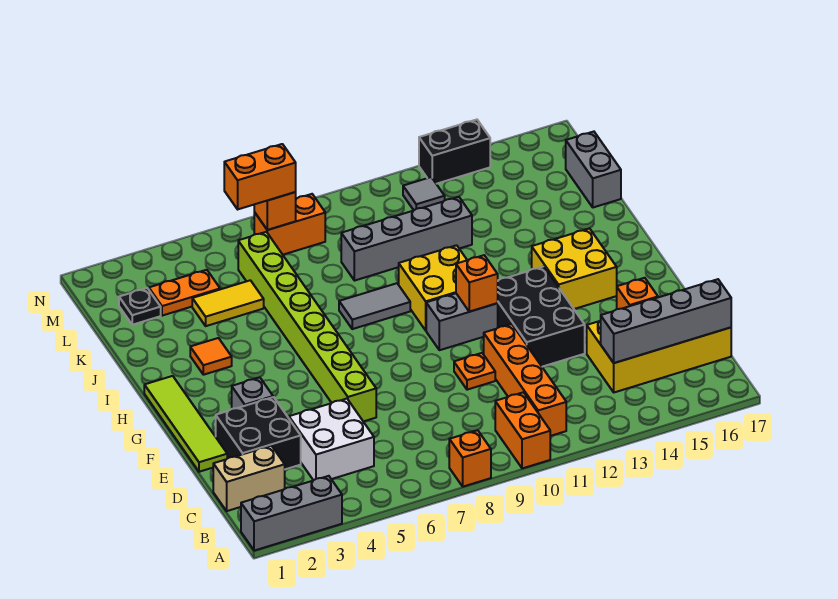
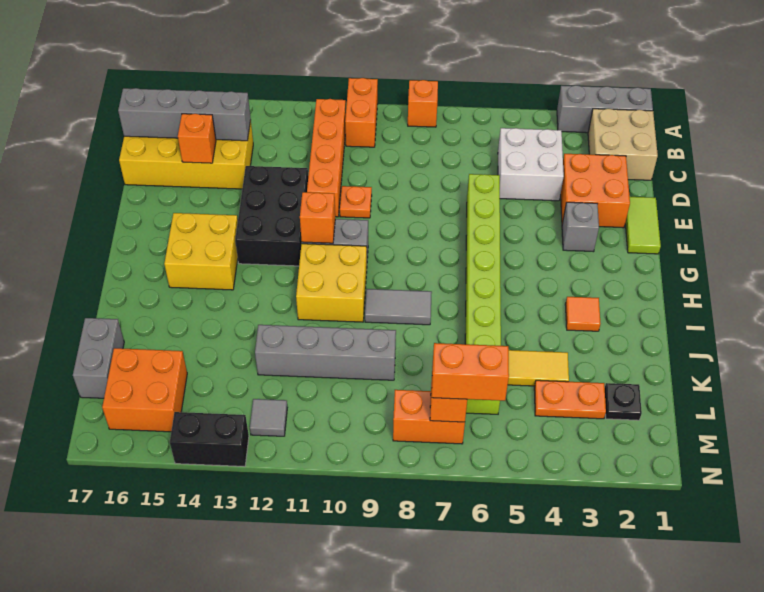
tan brick C1:C2 level 1 -> tan brick B1:C2 level 1
black brick D2:E3 level 1 -> orange brick D2:E3 level 1
lime tile E1:H1 level 1 -> lime tile E1:F1 level 1
none -> orange brick L15:M16 level 1

